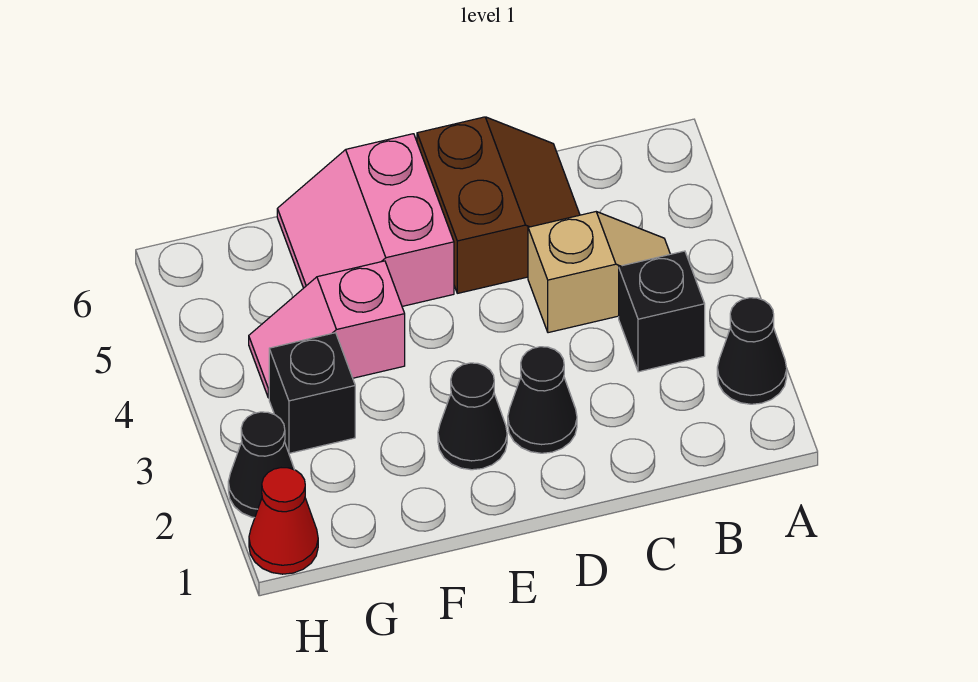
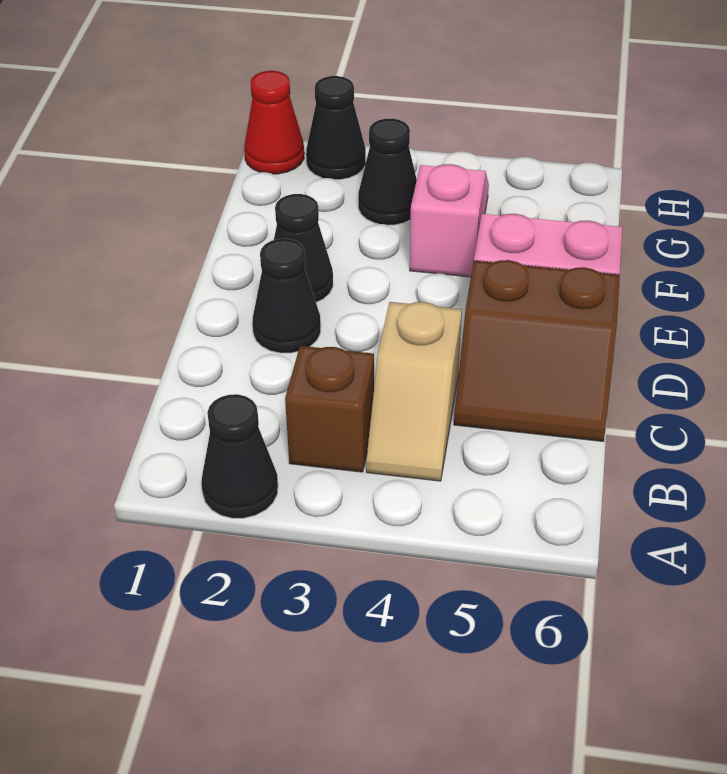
black brick B3 level 1 -> brown brick B3 level 1
black brick G3 level 1 -> black cone G3 level 1

